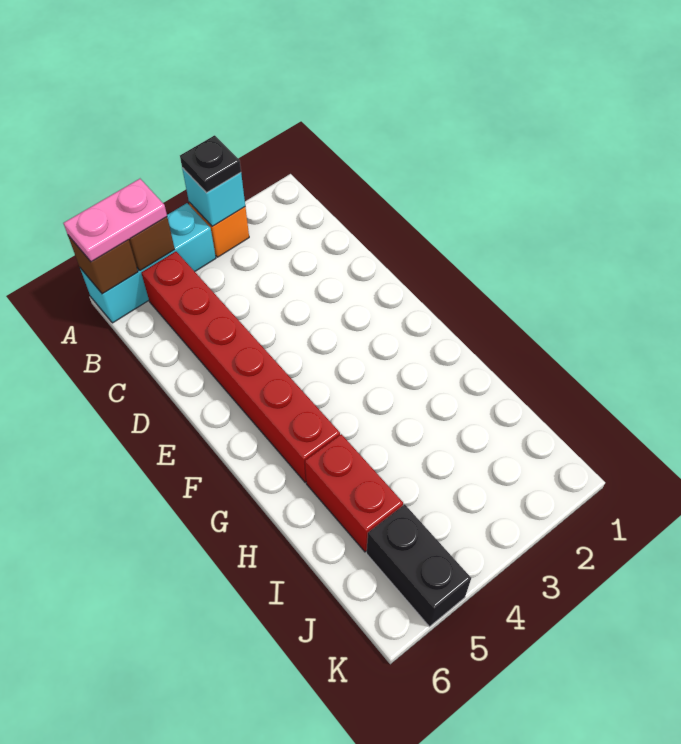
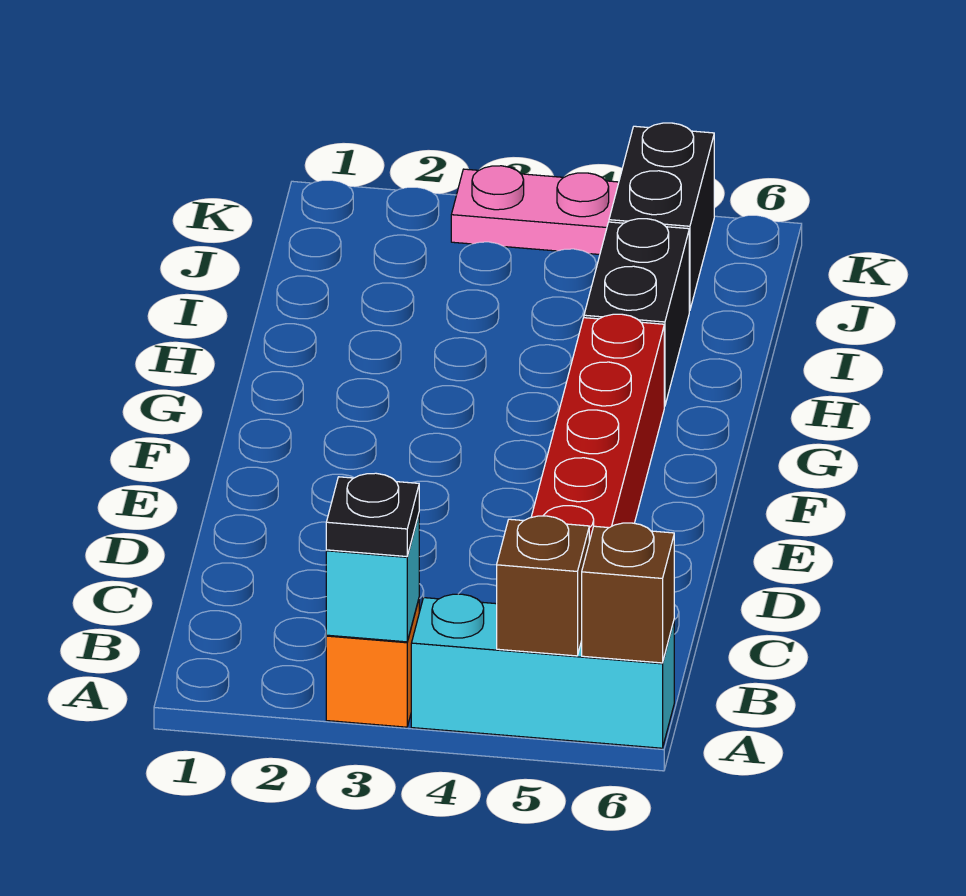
pink plate A5:A6 level 3 -> pink plate K3:K4 level 1
red brick H5:I5 level 1 -> black brick H5:I5 level 1

